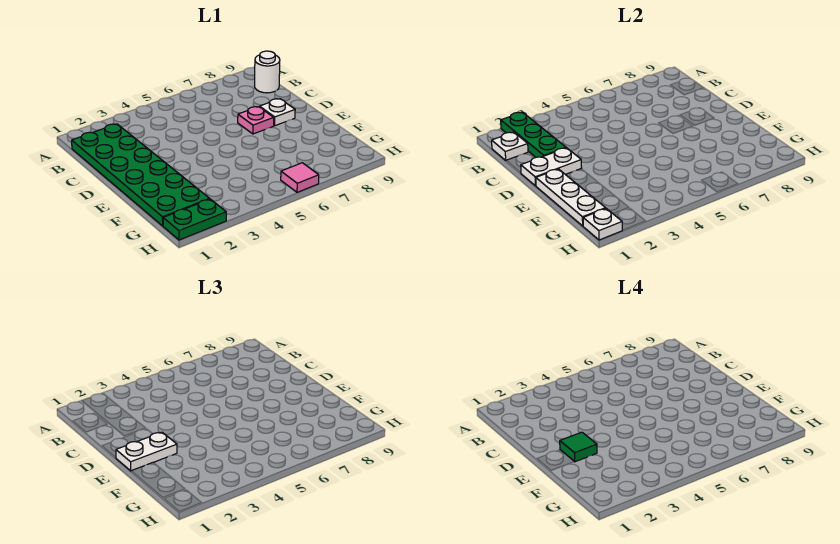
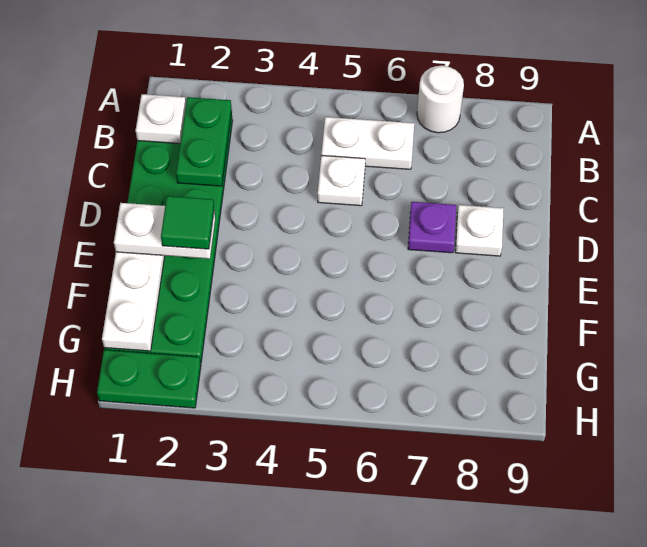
green plate A2:C2 level 2 -> green plate B2:C2 level 2
white round brick B9 level 1 -> white round brick A7 level 1
white plate D1:D2 level 2 -> white plate B5:B6 level 1
pink plate D7 level 1 -> purple plate D7 level 1
white plate H1 level 2 -> white plate C5 level 1
pink tile H6 level 1 -> none

